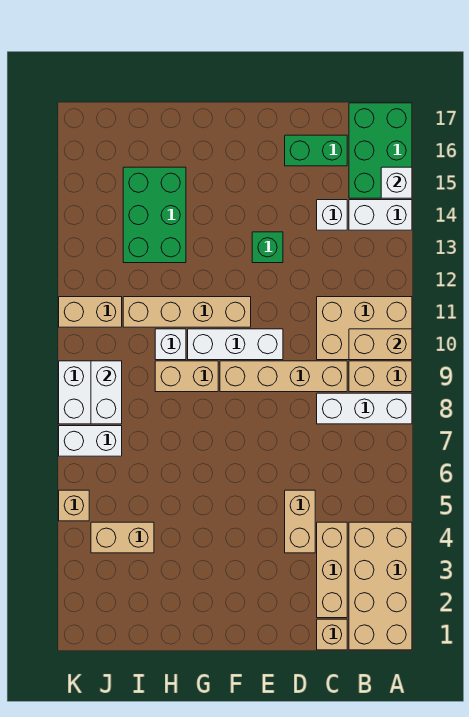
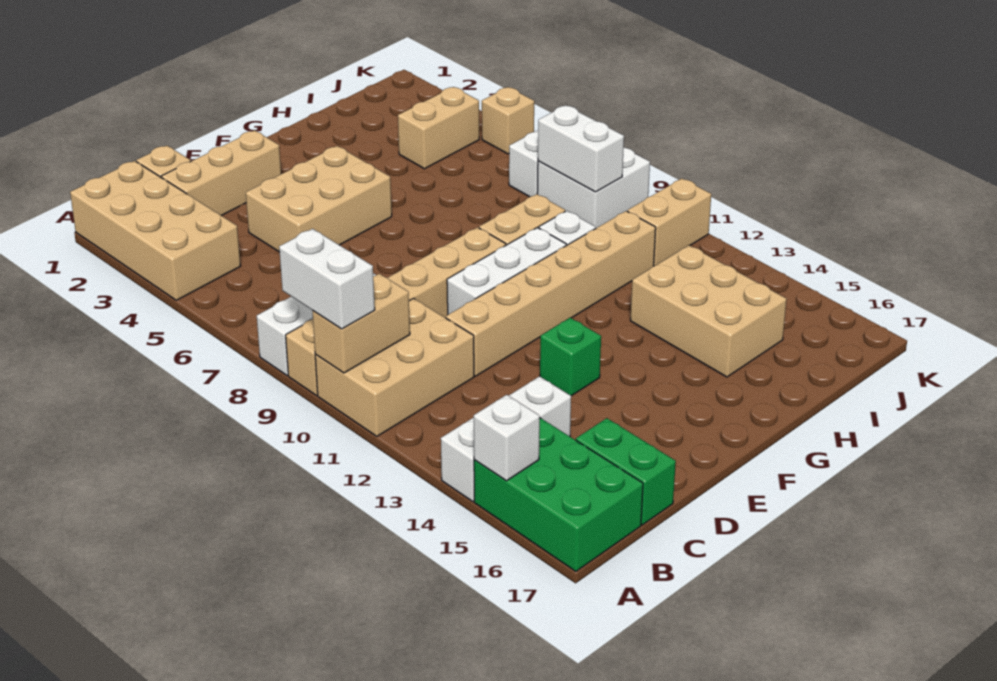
none -> white brick A9:A10 level 3
tan brick C2:C4 level 1 -> tan brick C2:E2 level 1
green brick C16:D16 level 1 -> green brick C16:C17 level 1
tan brick D4:D5 level 1 -> tan brick D4:F5 level 1
tan brick F11:I11 level 1 -> tan brick D11:I11 level 1
green brick H13:I15 level 1 -> tan brick H13:I15 level 1

